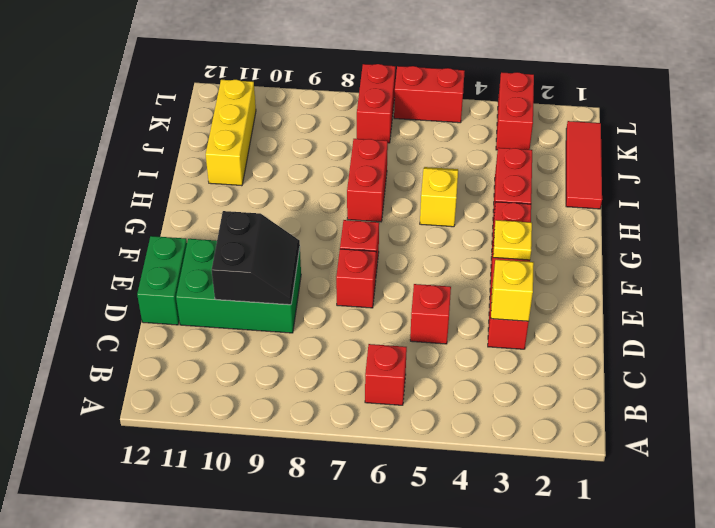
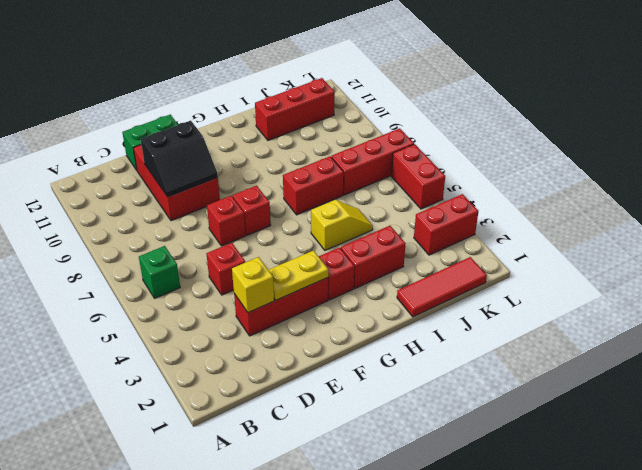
red brick B6 level 1 -> green brick B6 level 1
green brick D9:E11 level 1 -> red brick D9:E11 level 1
yellow plate F3 level 2 -> yellow plate E3:F3 level 2
yellow brick I11:K11 level 1 -> red brick I11:K11 level 1
red brick K7:L7 level 1 -> red brick J7:L7 level 1

